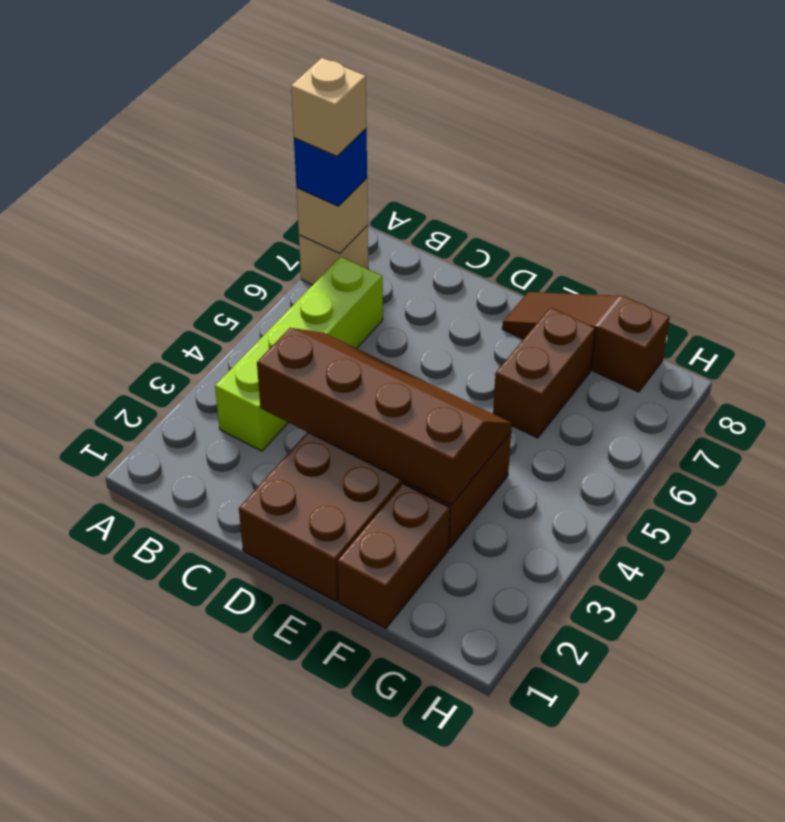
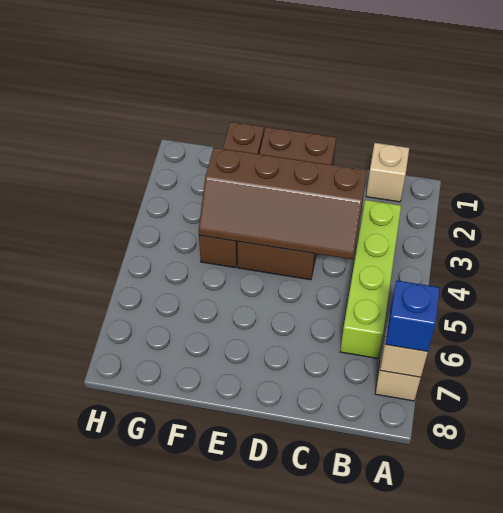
tan brick A7 level 4 -> tan brick B1 level 1
brown slope E8:G8 level 1 top G -> none
brown brick F6:F7 level 1 -> none

